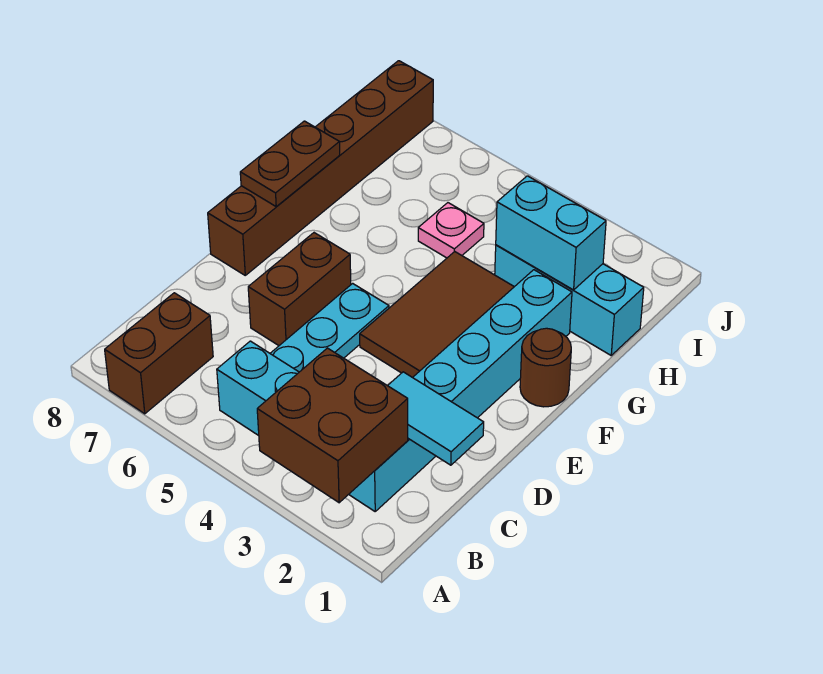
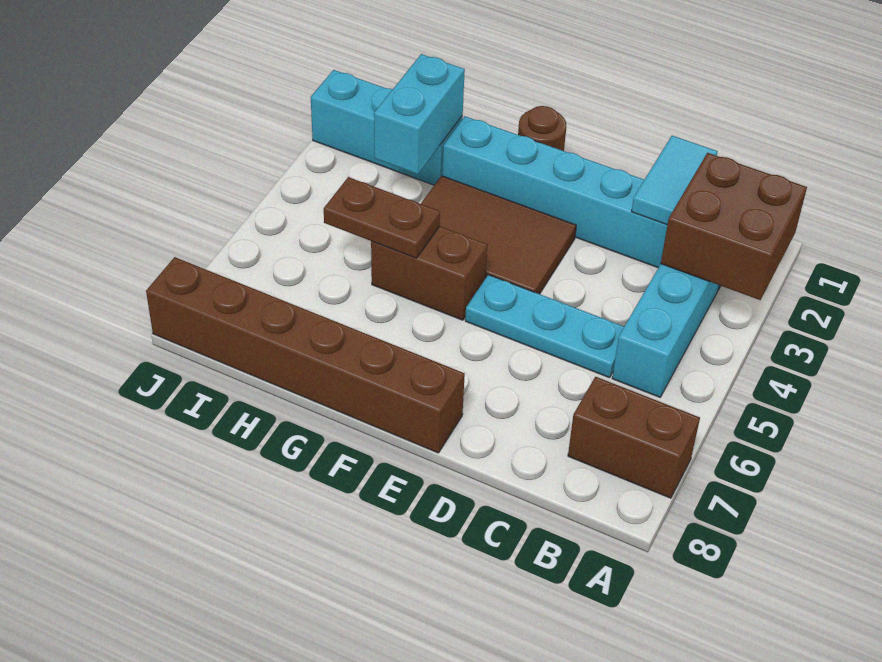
brown brick D6:E6 level 1 -> brown brick F5:G5 level 1
brown plate F8:G8 level 2 -> brown plate G5:H5 level 2
cyan brick H1:H3 level 1 -> cyan brick H2:J2 level 1
pink plate H5 level 1 -> none

